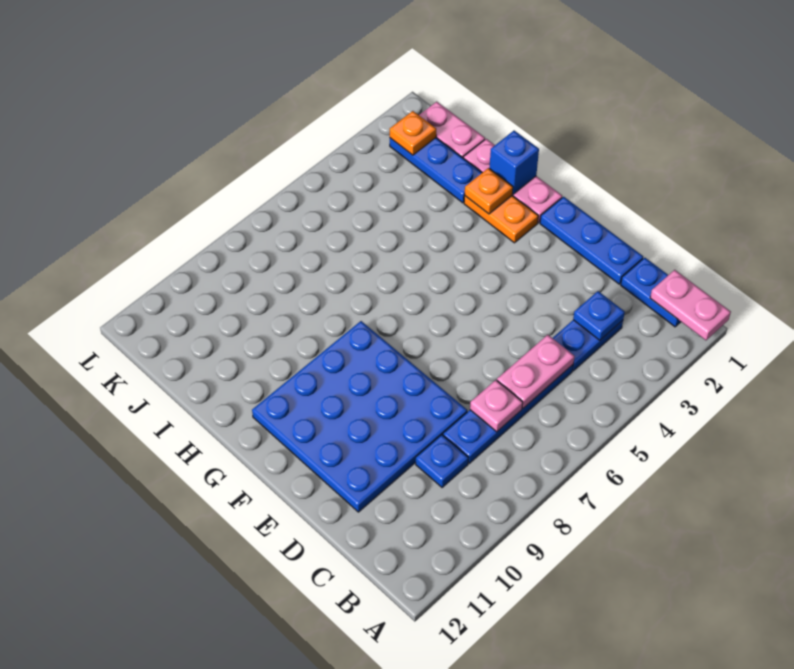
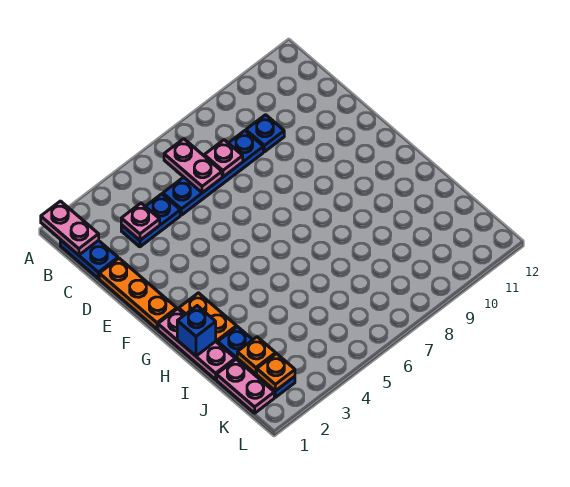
blue plate C3 level 2 -> pink plate C3 level 2
pink plate C5:C6 level 2 -> pink plate B6:C6 level 2
blue plate D1:F1 level 1 -> orange plate D1:F1 level 1
blue plate D8:G11 level 1 -> none
orange plate H2 level 2 -> orange plate J2 level 2

